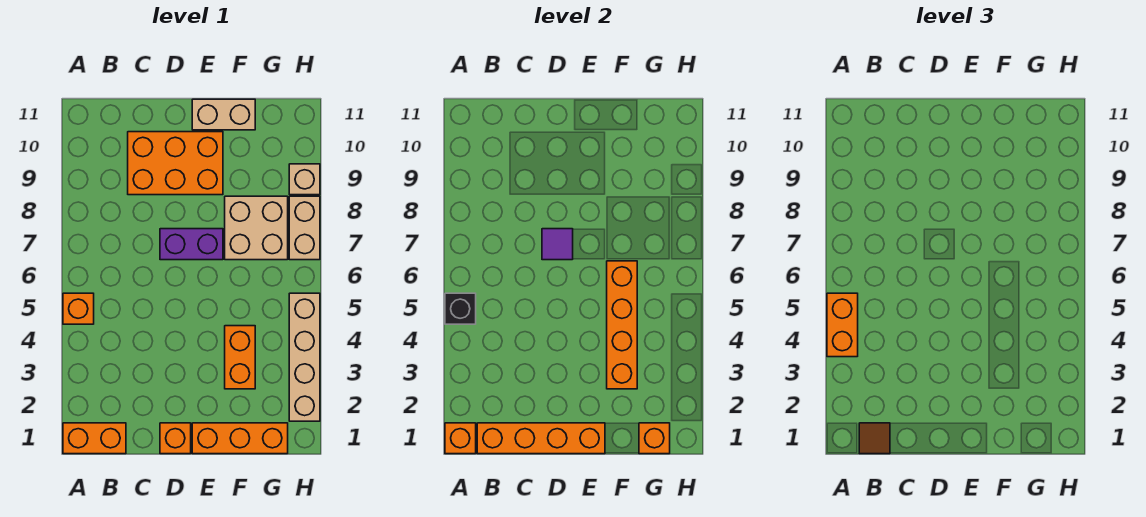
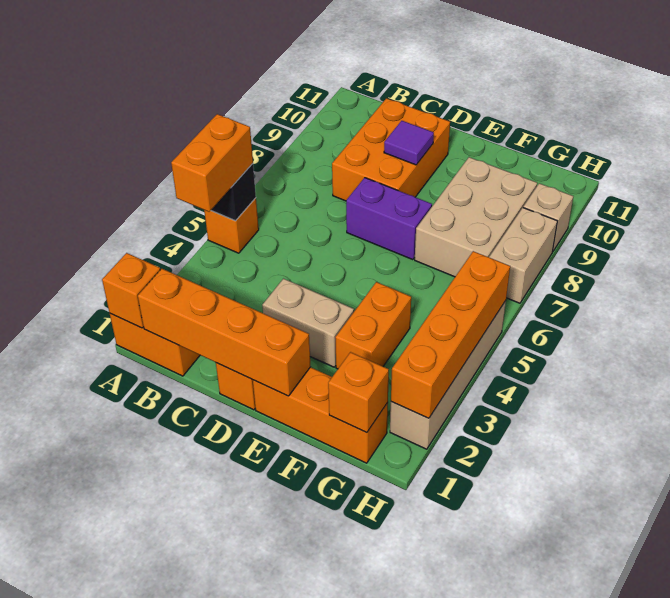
brown tile B1 level 3 -> none
orange brick C9:E10 level 1 -> orange brick C8:D10 level 1
purple tile D7 level 2 -> purple tile D9 level 2
tan brick E11:F11 level 1 -> tan brick D3:E3 level 1
orange brick F3:F6 level 2 -> orange brick H2:H5 level 2
tan brick F7:G8 level 1 -> tan brick F7:G9 level 1

